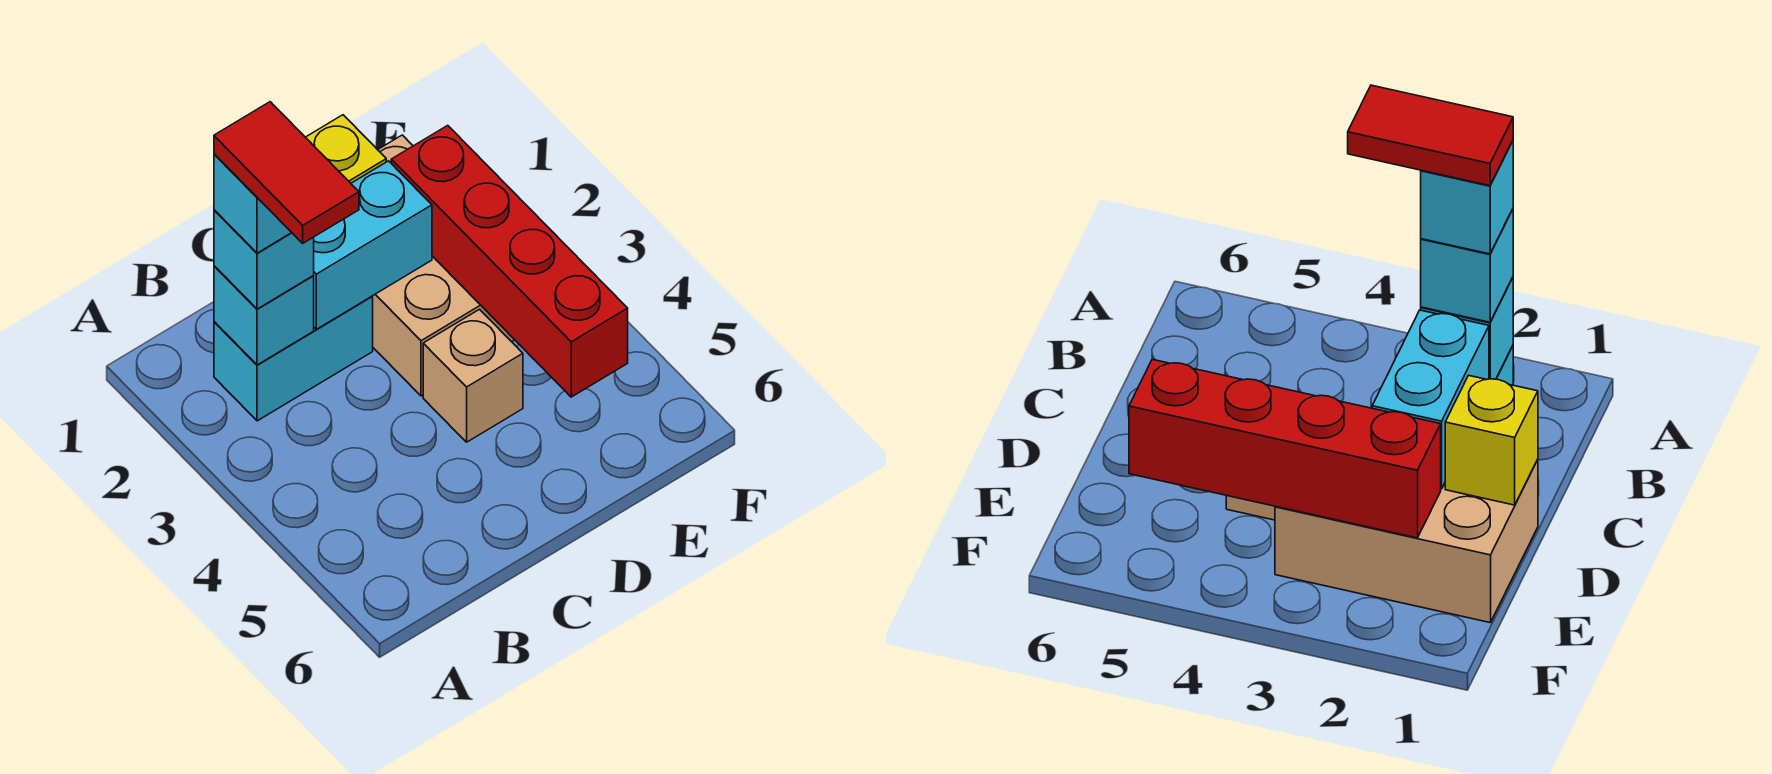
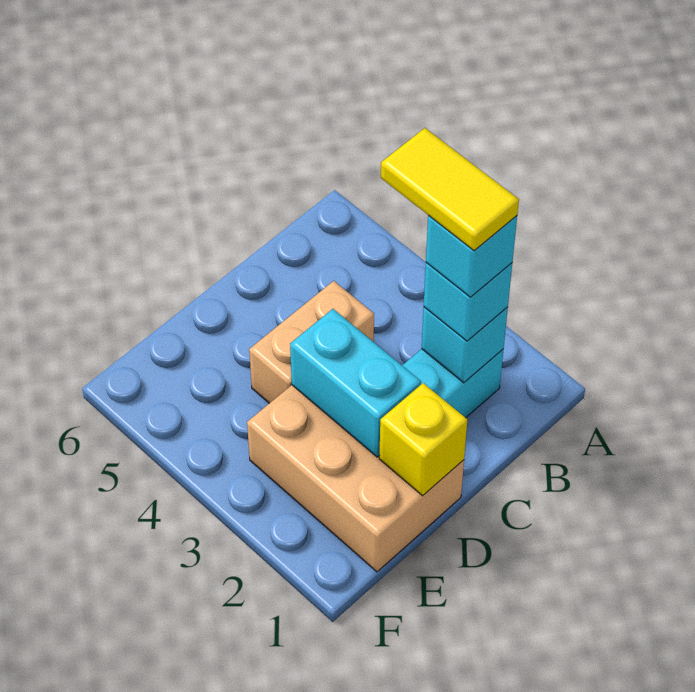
red tile B2:B3 level 5 -> yellow tile B2:B3 level 5
cyan brick C2:D2 level 2 -> cyan brick D2:D3 level 2
tan brick D4 level 1 -> tan brick C4:D4 level 1
red brick E2:E5 level 2 -> none

